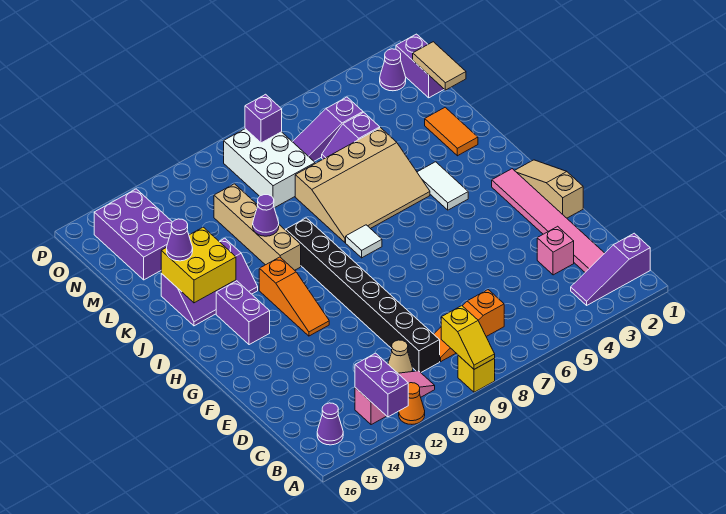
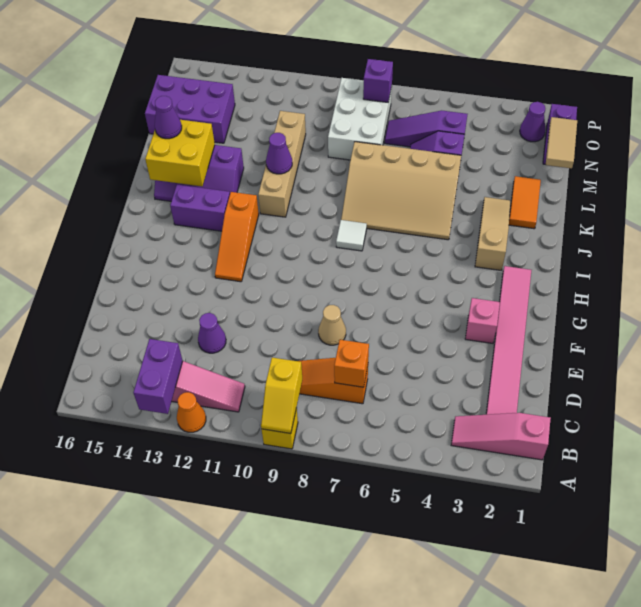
purple slope B1:B3 level 1 top 1 -> pink slope B1:B3 level 1 top 1
purple cone B15 level 1 -> purple cone D12 level 1
none -> orange brick C7 level 2
black brick C10:J10 level 1 -> none
tan cone C11 level 1 -> tan cone E8 level 1
pink brick D3 level 1 -> pink brick F3 level 1
tan slope F1:H1 level 1 top F -> tan slope I3:K3 level 1 top I
purple brick H14:I14 level 1 -> purple brick I13:I14 level 1
white tile I4:J4 level 1 -> none
purple brick M14:O15 level 1 -> purple brick M14:N16 level 1

